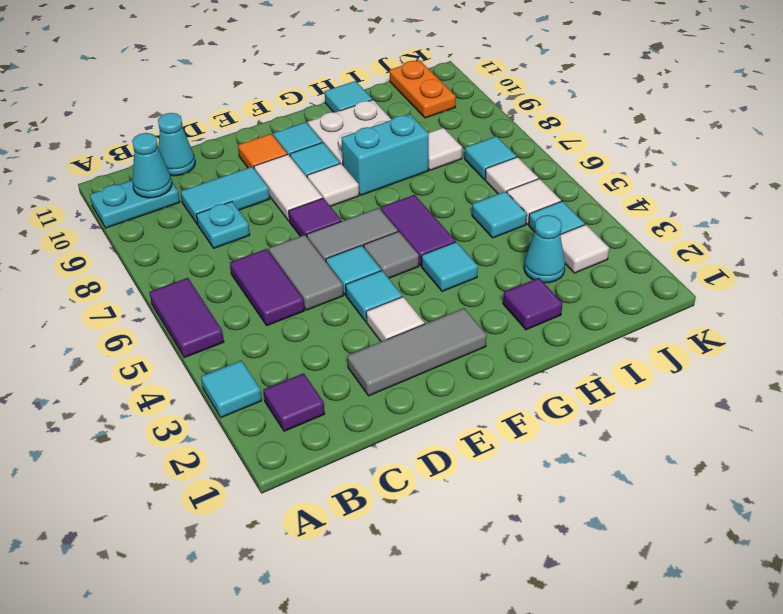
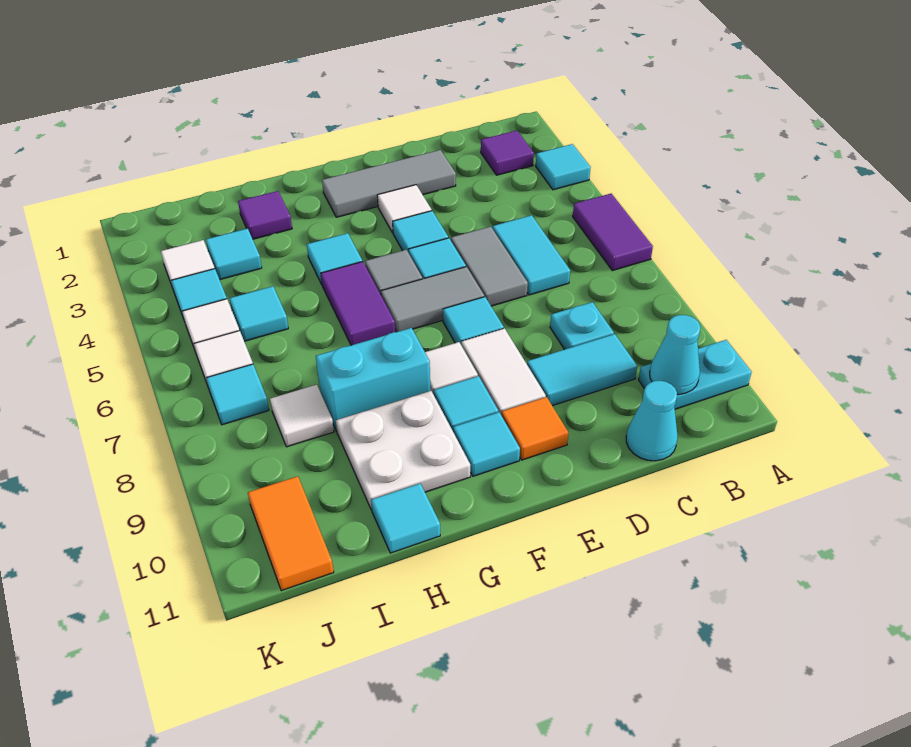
purple tile C5:C6 level 1 -> cyan tile C5:C6 level 1
purple tile E7 level 1 -> cyan tile E7 level 1
cyan cone I3 level 1 -> cyan tile I3 level 1
orange plate J10:J11 level 1 -> orange tile J10:J11 level 1

